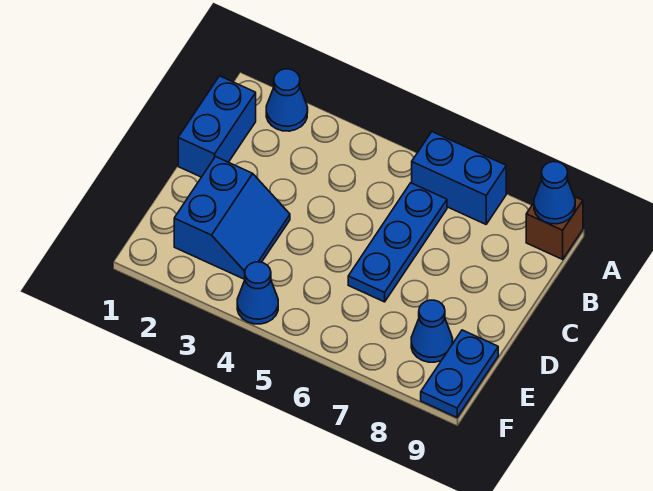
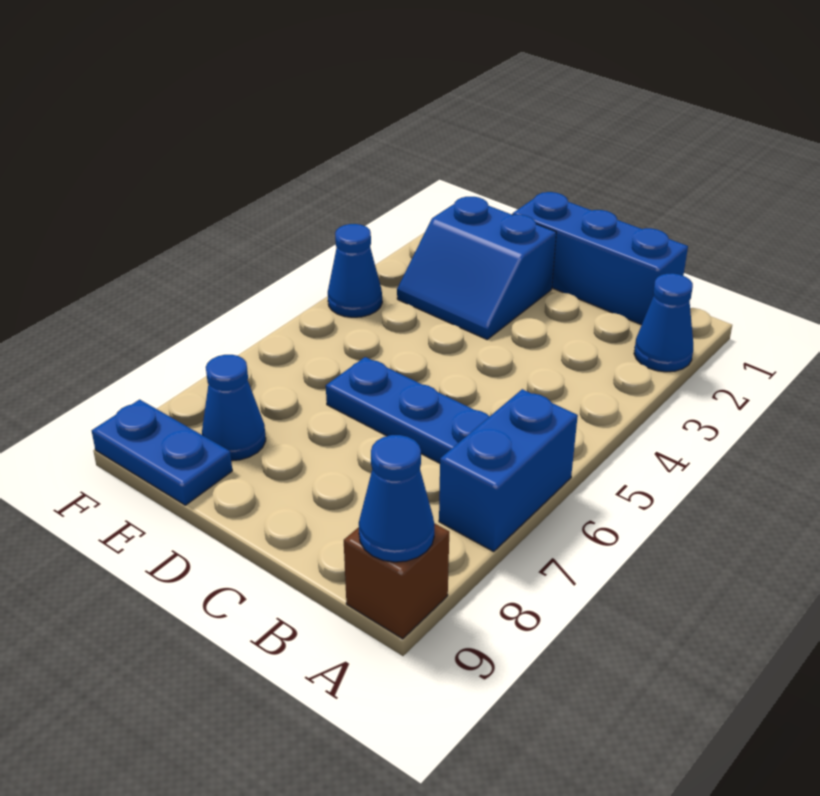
blue brick B1:C1 level 1 -> blue brick B1:D1 level 1

